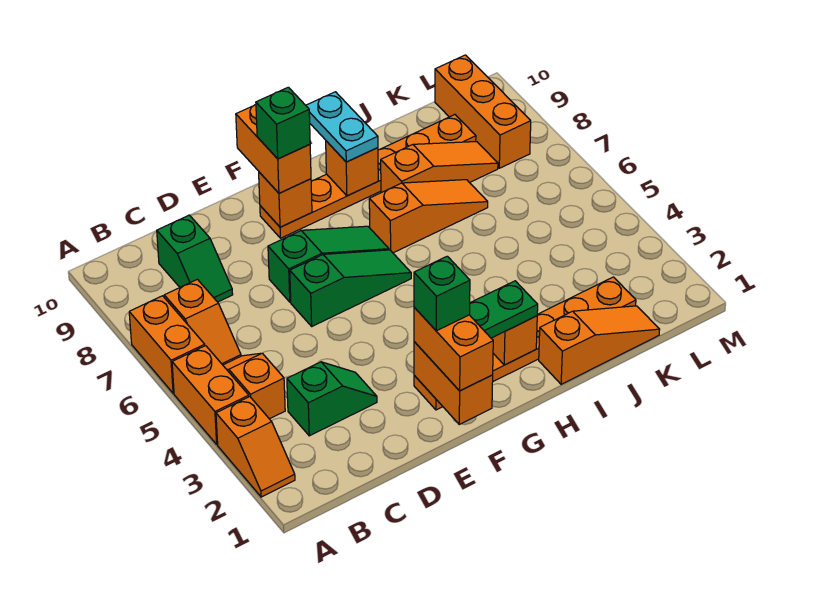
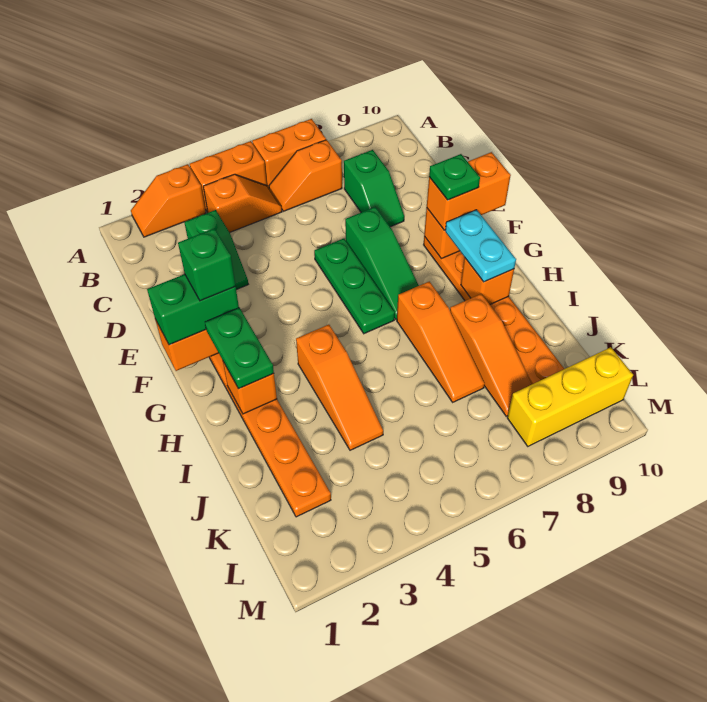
green slope C8:C9 level 1 top 9 -> green slope C8:D8 level 1 top C
green slope E6:G6 level 1 top E -> green plate E6:G6 level 1
orange brick F1:F2 level 3 -> green brick F1:F2 level 3
green brick F9 level 4 -> green plate F9 level 4
cyan plate H9:H10 level 3 -> cyan plate G9:H9 level 3
orange slope I1:K1 level 1 top I -> orange slope H4:J4 level 1 top H
orange brick L8:L10 level 1 -> yellow brick L8:L10 level 1

